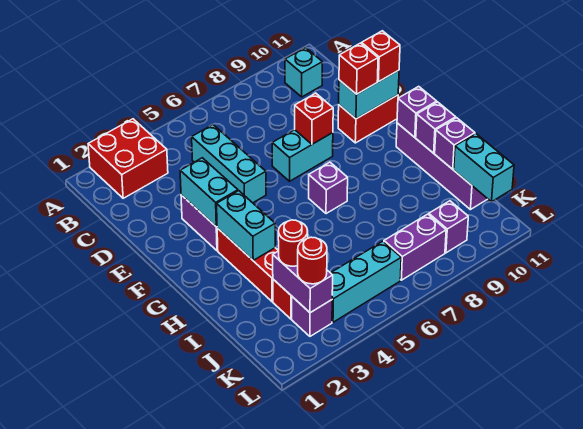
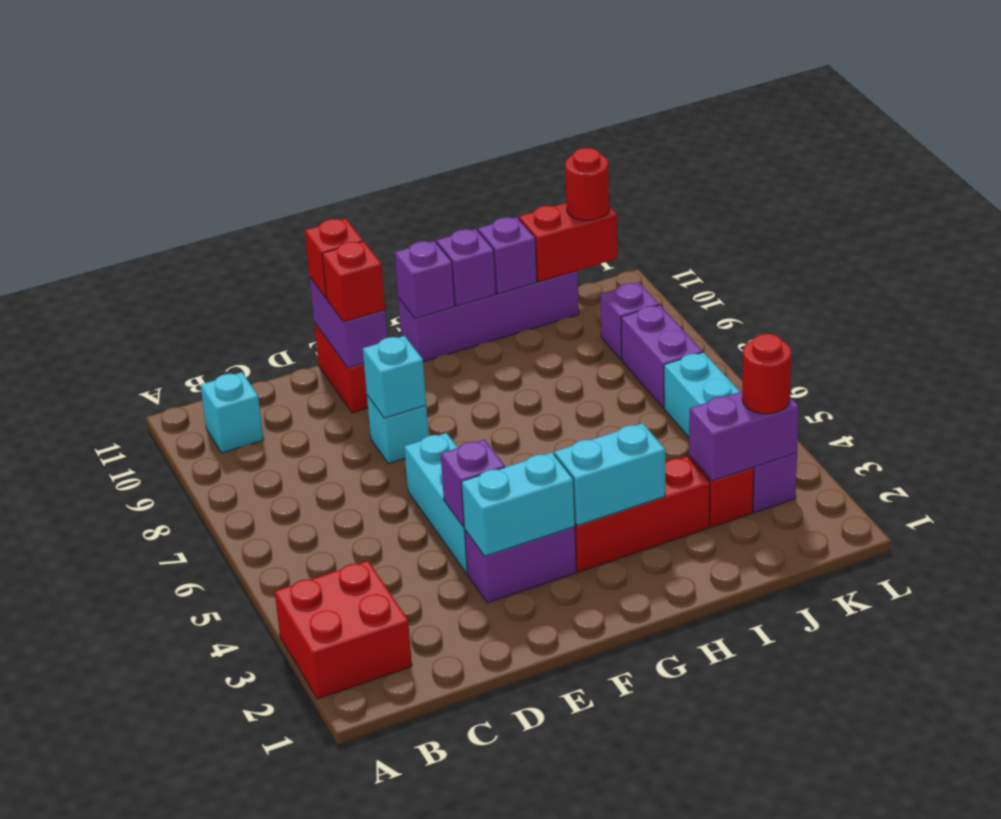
cyan brick C5:E5 level 1 -> cyan brick E4:E6 level 1
cyan brick E7:E8 level 1 -> cyan brick E8 level 1
red brick E8 level 2 -> cyan brick E8 level 2
cyan brick E10:E11 level 2 -> purple brick E10:E11 level 2
purple brick G7 level 1 -> purple brick E4 level 2
red round brick J3 level 3 -> red round brick K11 level 3
cyan brick J11:K11 level 2 -> red brick J11:K11 level 2

